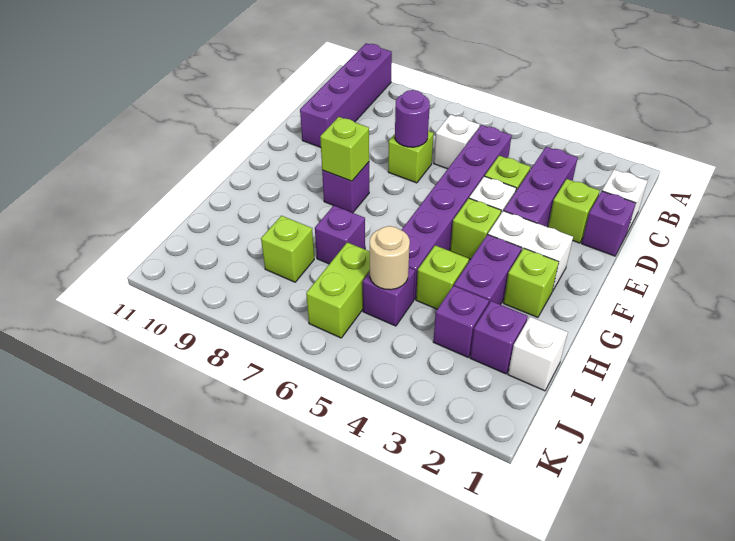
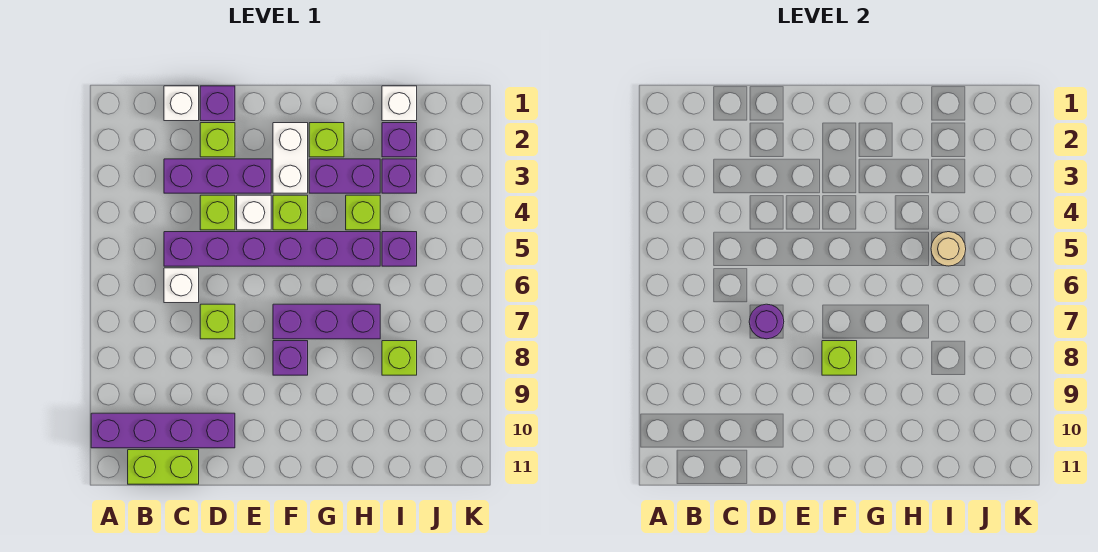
purple brick H7 level 1 -> purple brick F7:H7 level 1
lime brick I6:J6 level 1 -> lime brick B11:C11 level 1

